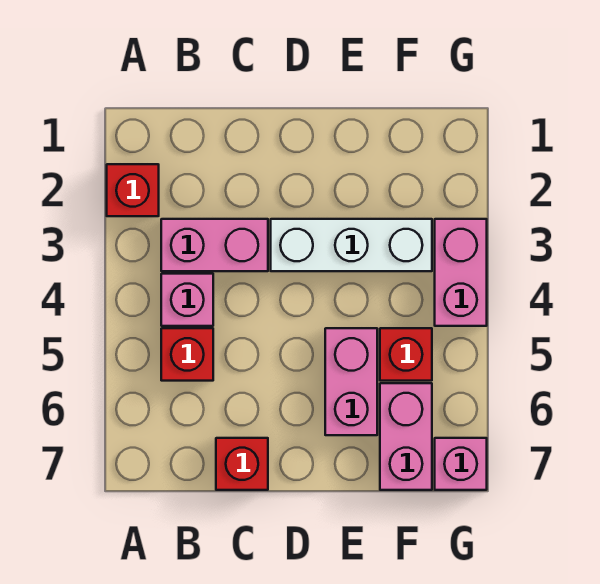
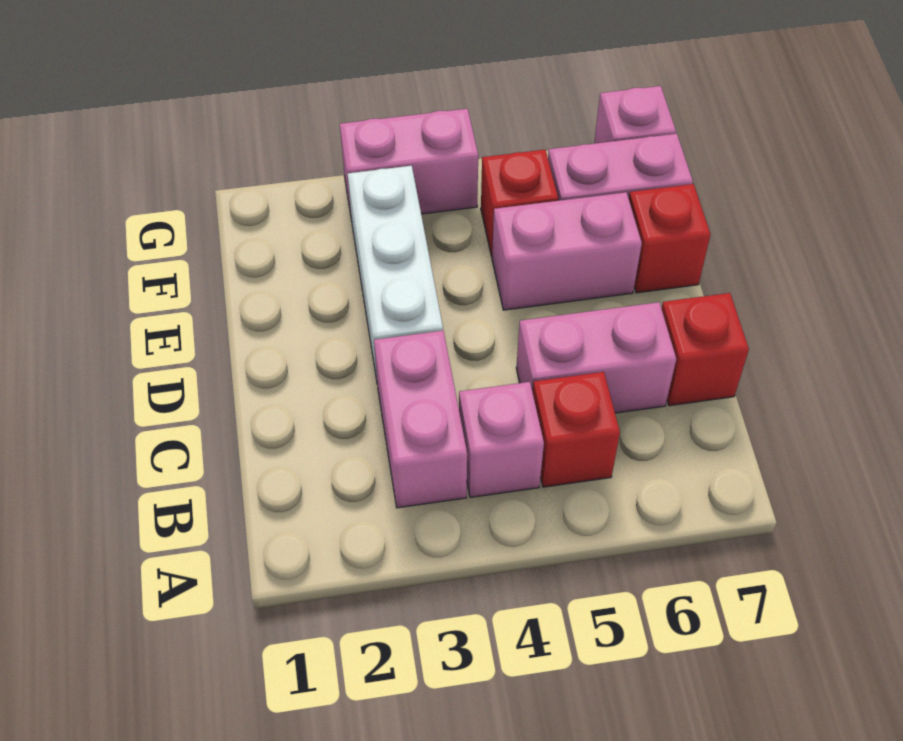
red brick A2 level 1 -> red brick E7 level 1
none -> pink brick C5:C6 level 1

